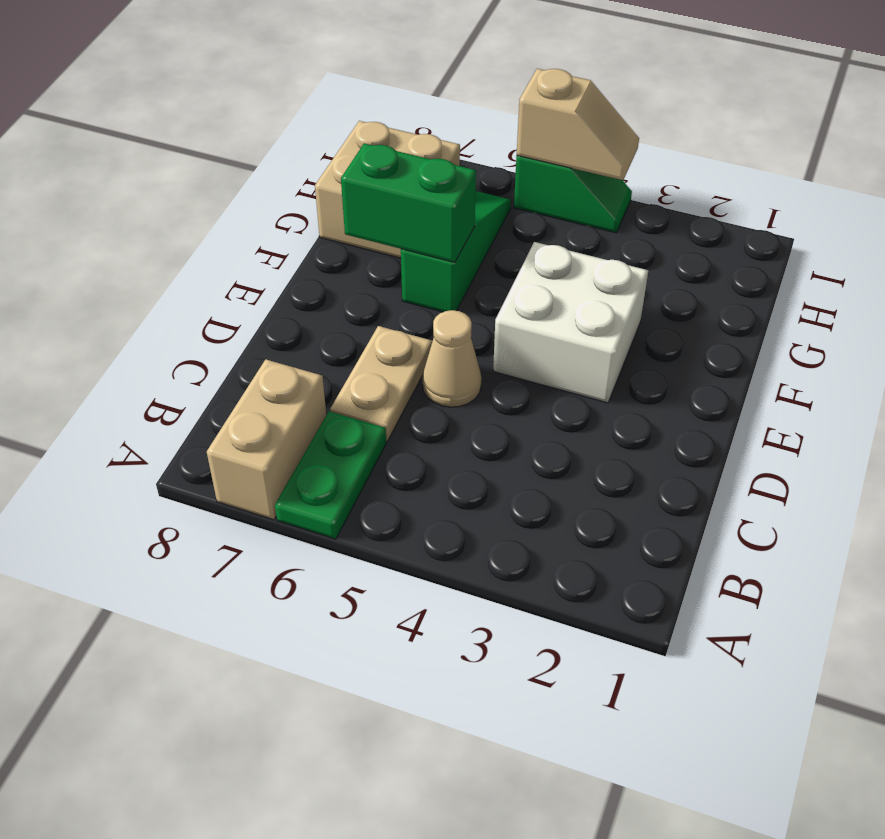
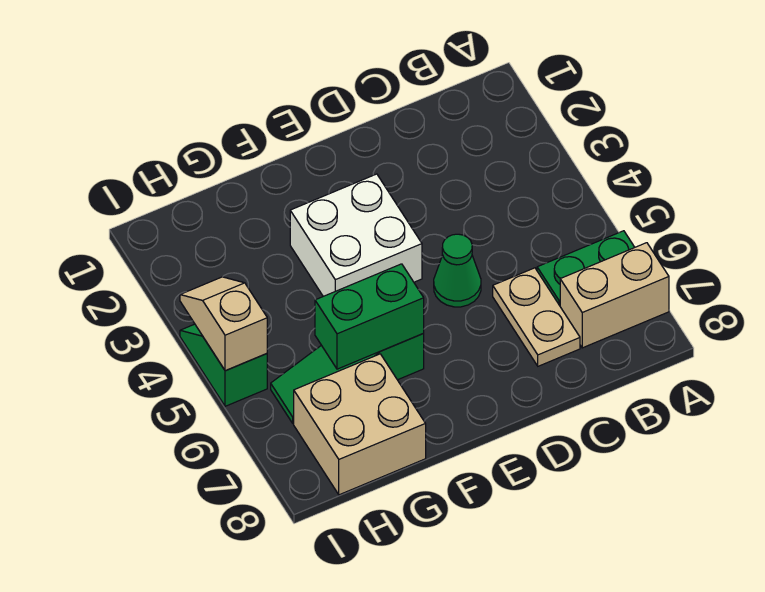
tan plate C6:D6 level 1 -> tan plate C6:C7 level 1
tan cone D5 level 1 -> green cone D5 level 1
green brick F6:F7 level 2 -> green brick F6:G6 level 2

